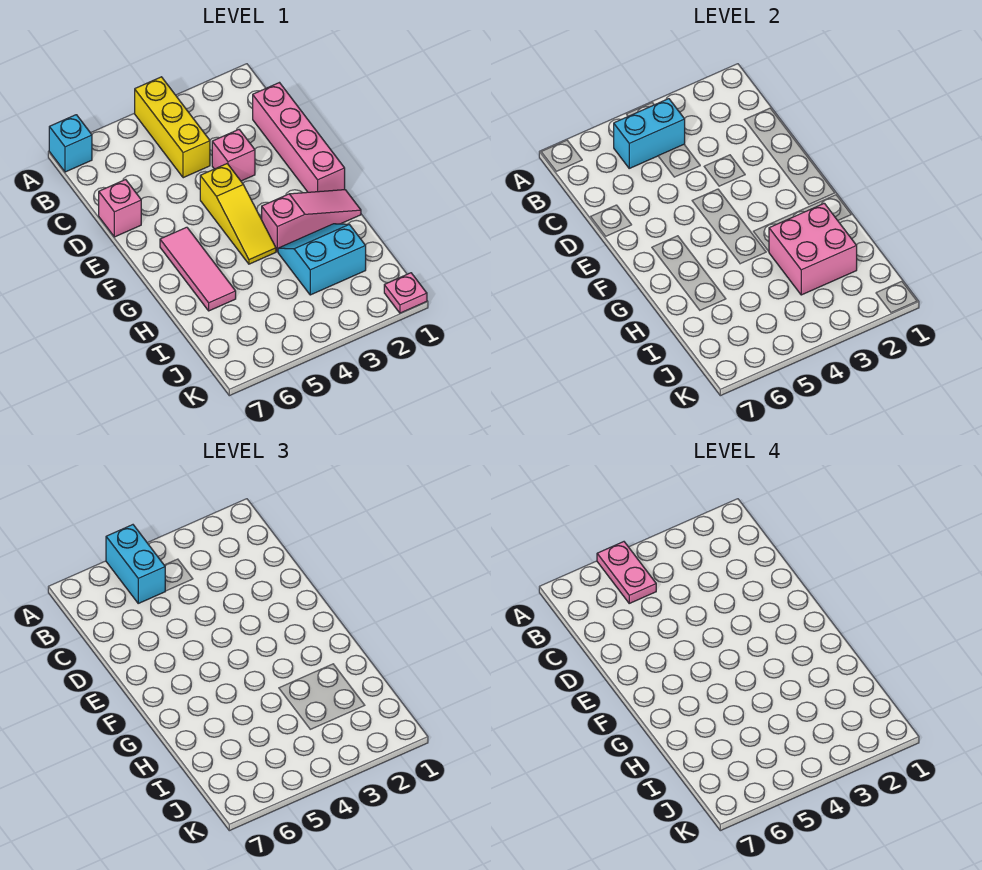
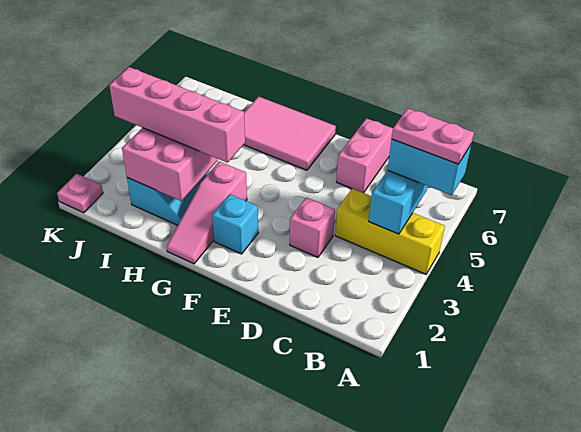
cyan brick A7 level 1 -> cyan brick F2 level 1
pink brick C1:F1 level 1 -> pink brick G3:J3 level 3
pink brick D7 level 1 -> pink brick D6:D7 level 1
yellow slope E4:G4 level 1 top E -> none
pink tile F6:H6 level 1 -> pink tile F6:H7 level 1

